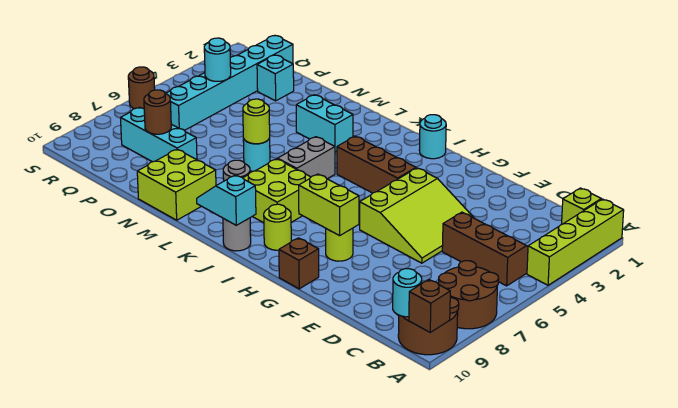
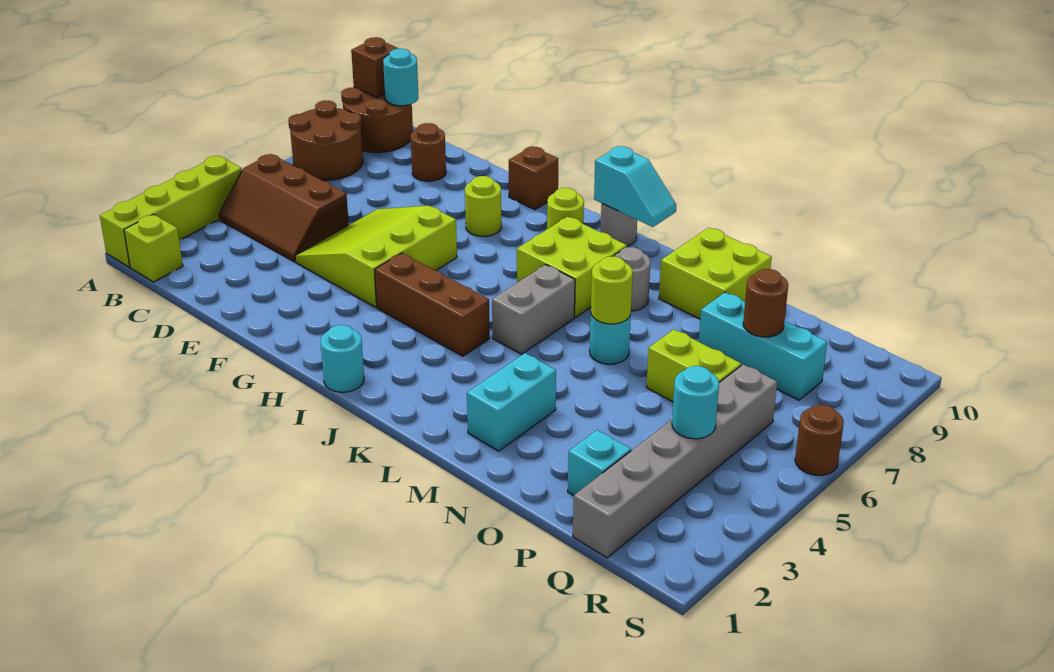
none -> brown round brick D9 level 1
lime brick G8:H8 level 2 -> lime brick O6:P6 level 1
cyan brick L3:M3 level 1 -> cyan brick M2:M3 level 1
cyan brick Q1:Q6 level 1 -> grey brick Q1:Q6 level 1

